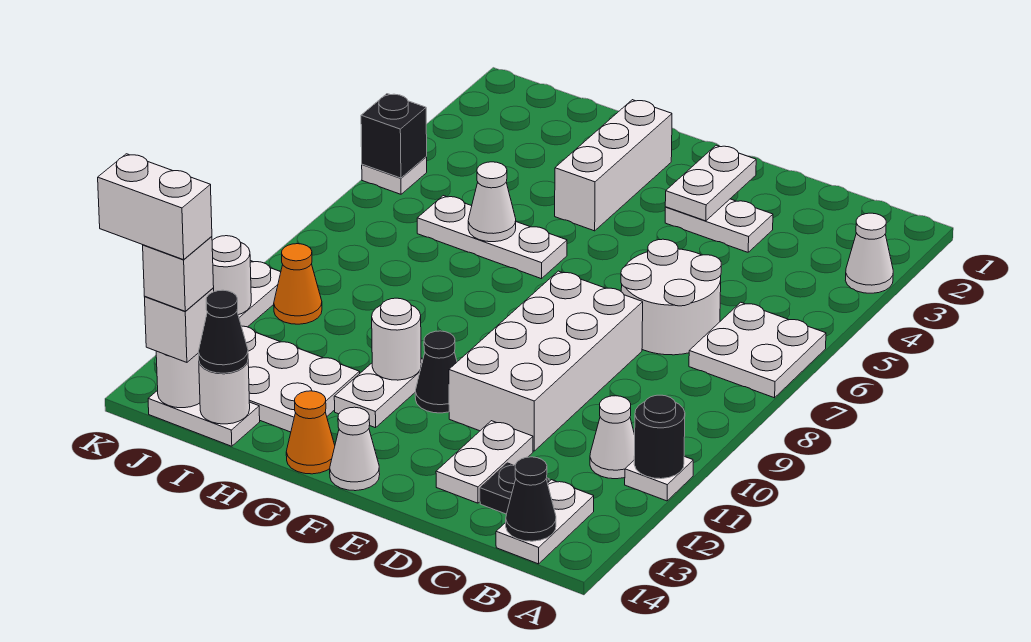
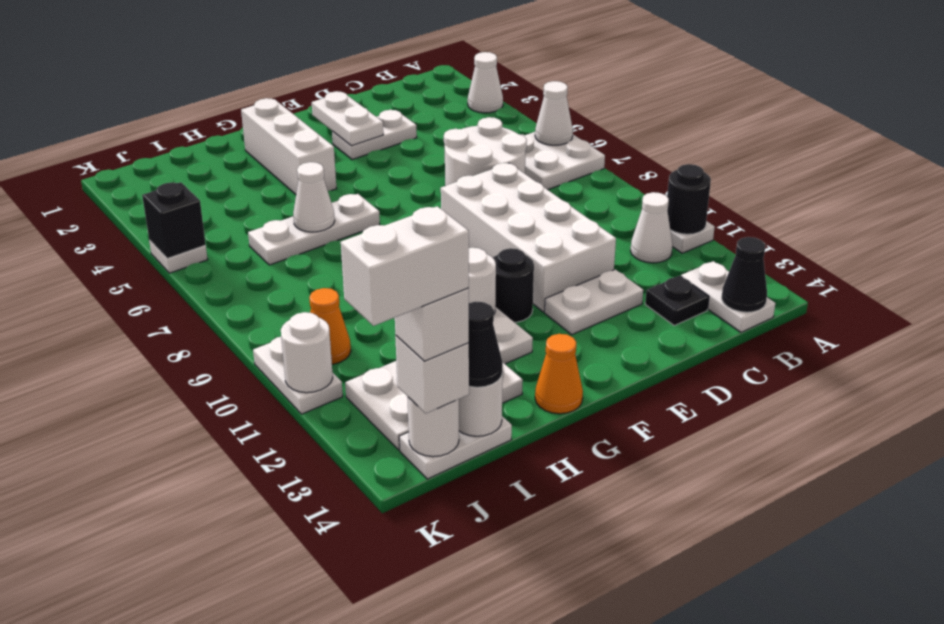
white plate D12:D13 level 1 -> white plate D12:E12 level 1
black cone F11 level 1 -> black round brick F11 level 1
white cone F14 level 1 -> white cone A6 level 2

